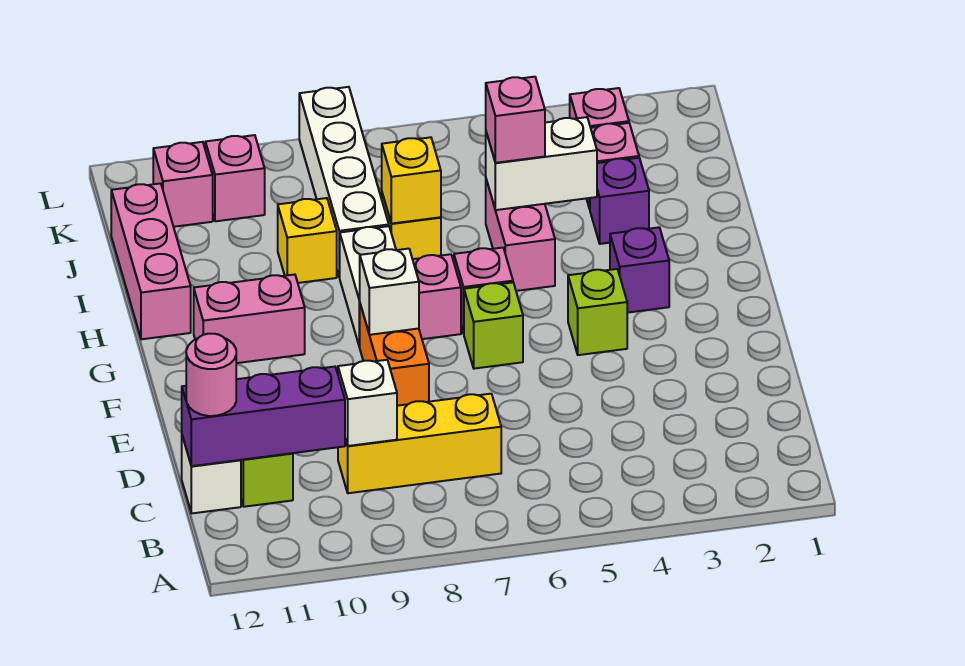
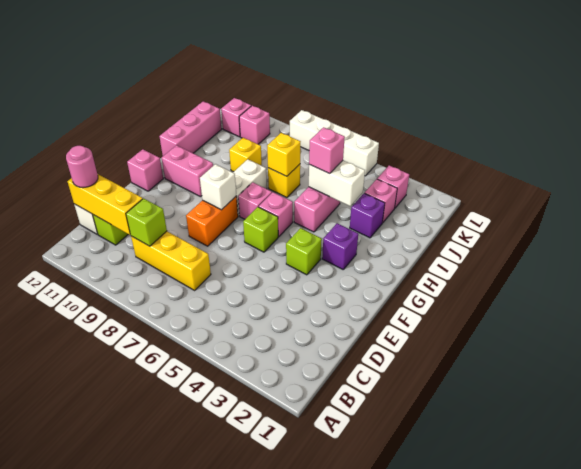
white brick C9 level 2 -> lime brick C9 level 2
purple brick C10:C12 level 2 -> yellow brick C10:C12 level 2
none -> pink brick F12 level 1
white brick I8:L8 level 1 -> white brick L5:L8 level 1

